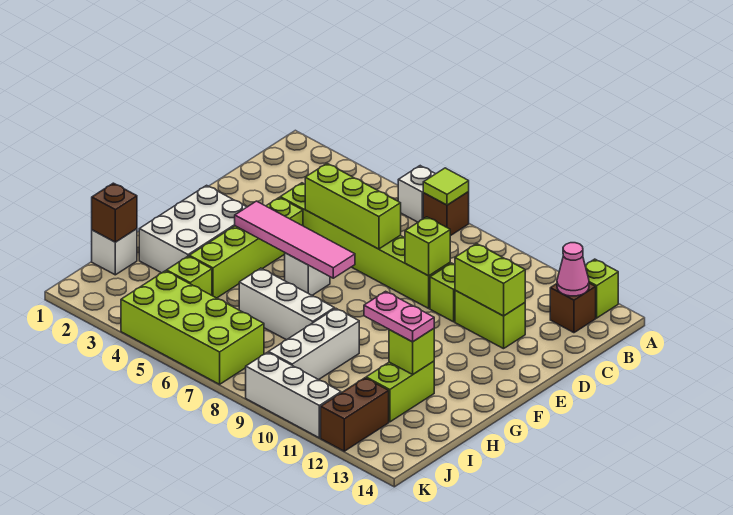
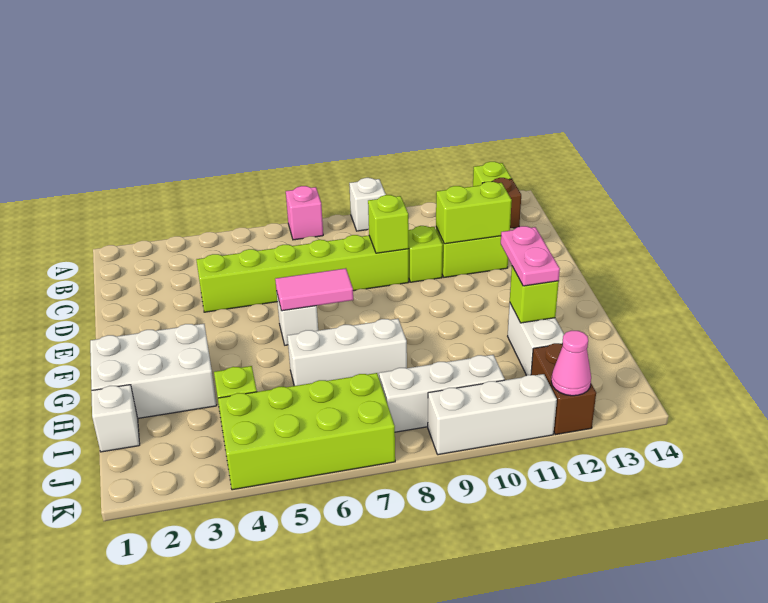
white brick A6 level 1 -> white brick A9 level 1
brown brick A7 level 1 -> pink brick A7 level 1
lime tile A7 level 2 -> none
pink cone B13 level 2 -> pink cone K12 level 2
lime brick D5:D7 level 2 -> none
lime brick E4:H4 level 1 -> none
white brick F2:H3 level 1 -> white brick G1:H3 level 1
pink tile F4:F7 level 2 -> pink tile F6:F7 level 2
white brick H9:J9 level 1 -> white brick J8:J10 level 1
pink plate H11:H12 level 3 -> pink plate G12:H12 level 3
lime brick H12:I12 level 1 -> white brick H12:I12 level 1
brown brick I1 level 2 -> none

